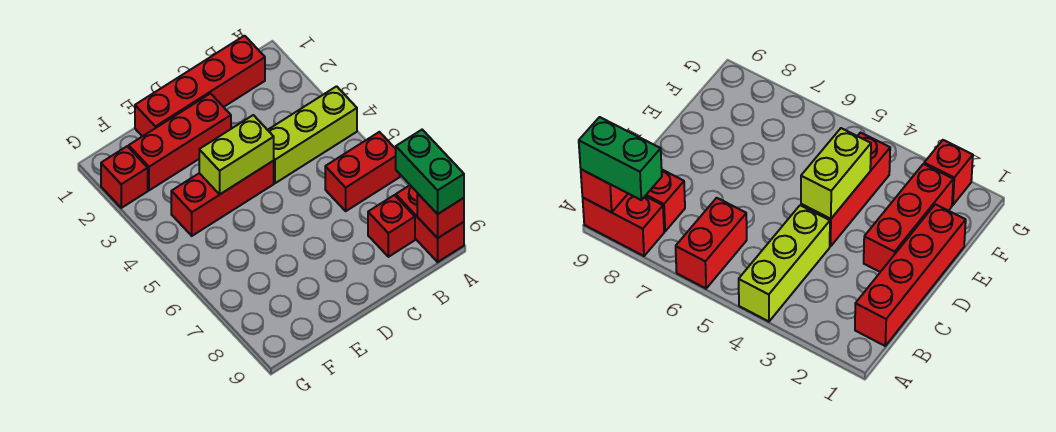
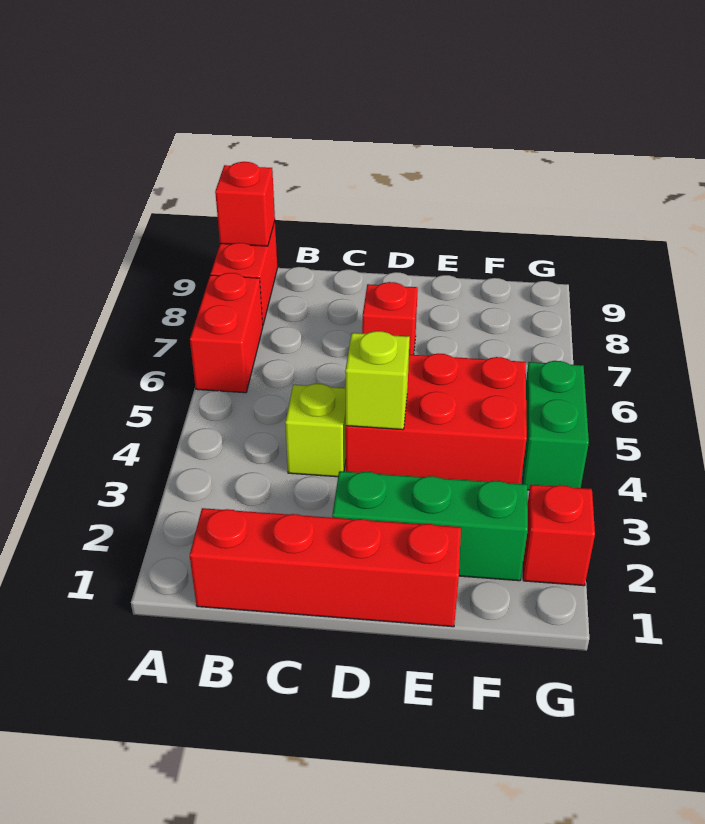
lime brick A4:C4 level 1 -> lime brick C4 level 1
red brick A6:B6 level 1 -> red brick A6:A7 level 1
green brick A8:A9 level 3 -> green brick G4:G5 level 1
red brick B8 level 1 -> red brick D7 level 1
red brick D2:F2 level 1 -> green brick D2:F2 level 1
red brick D4:F4 level 1 -> red brick D4:F5 level 1
lime brick D4:E4 level 2 -> lime brick D4 level 2

